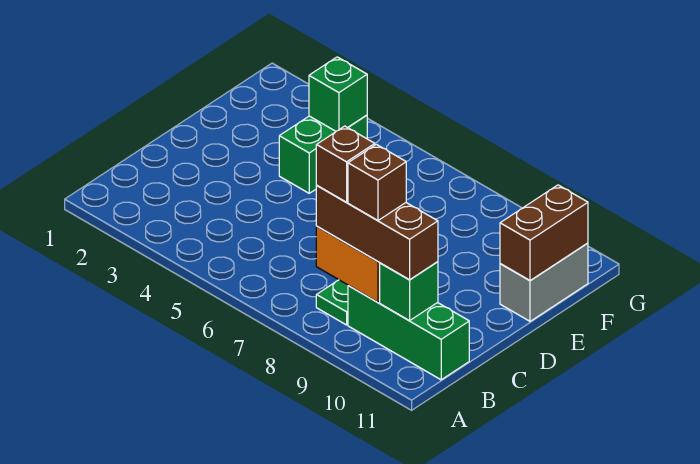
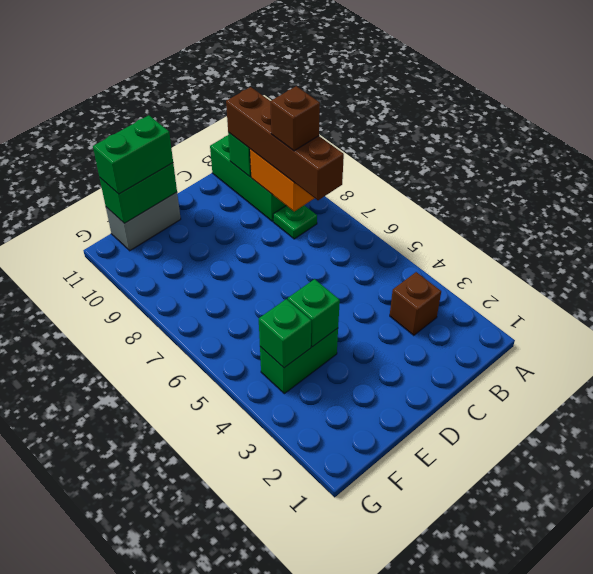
brown brick B8:B10 level 3 -> brown brick B7:B10 level 3
brown brick B9 level 4 -> brown brick B3 level 1
none -> green brick E4 level 2
brown brick E11:F11 level 2 -> green brick E11:F11 level 2
none -> green brick E11:F11 level 3

